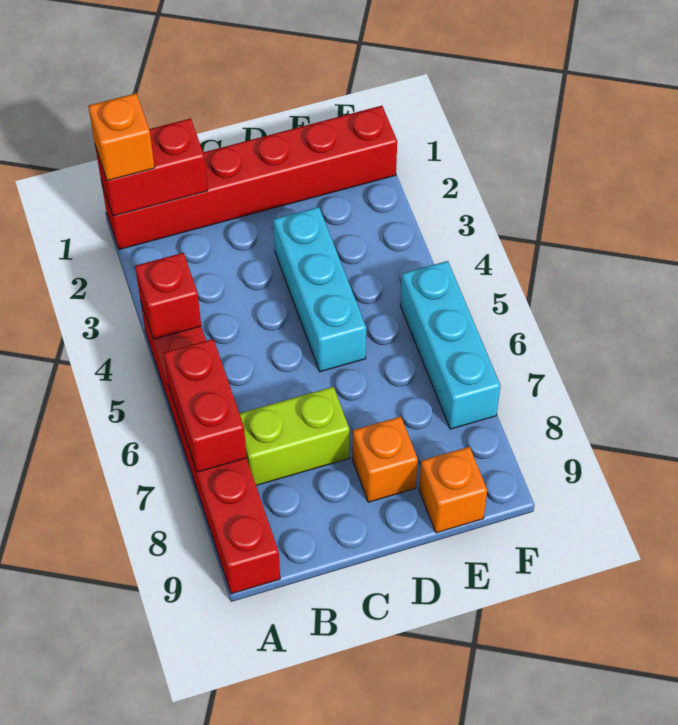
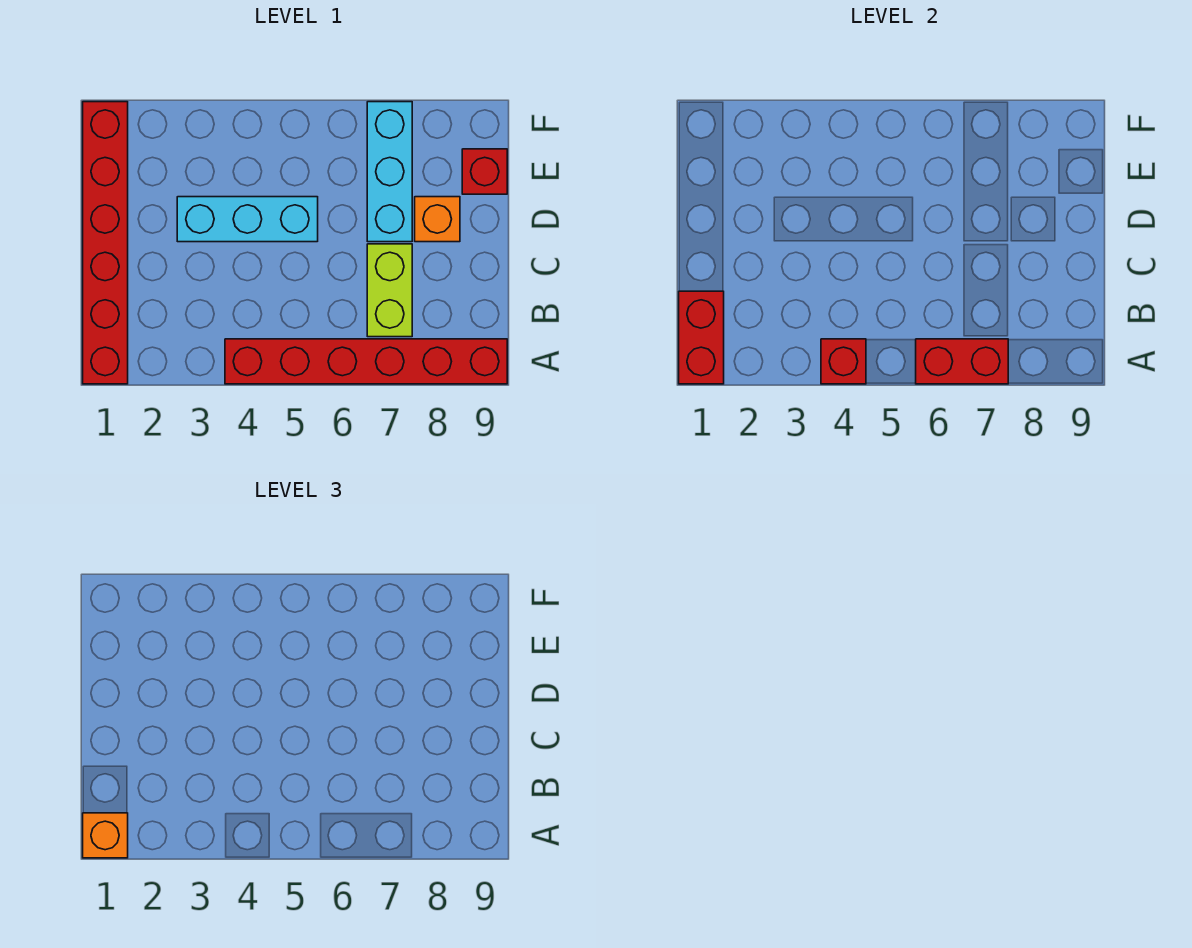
orange brick E9 level 1 -> red brick E9 level 1
cyan brick F5:F7 level 1 -> cyan brick D7:F7 level 1

